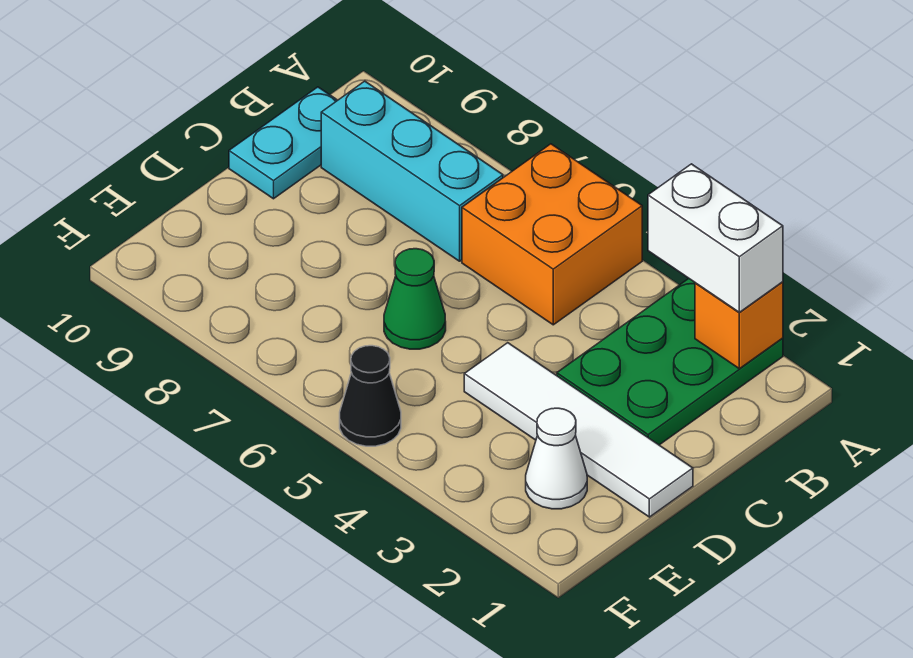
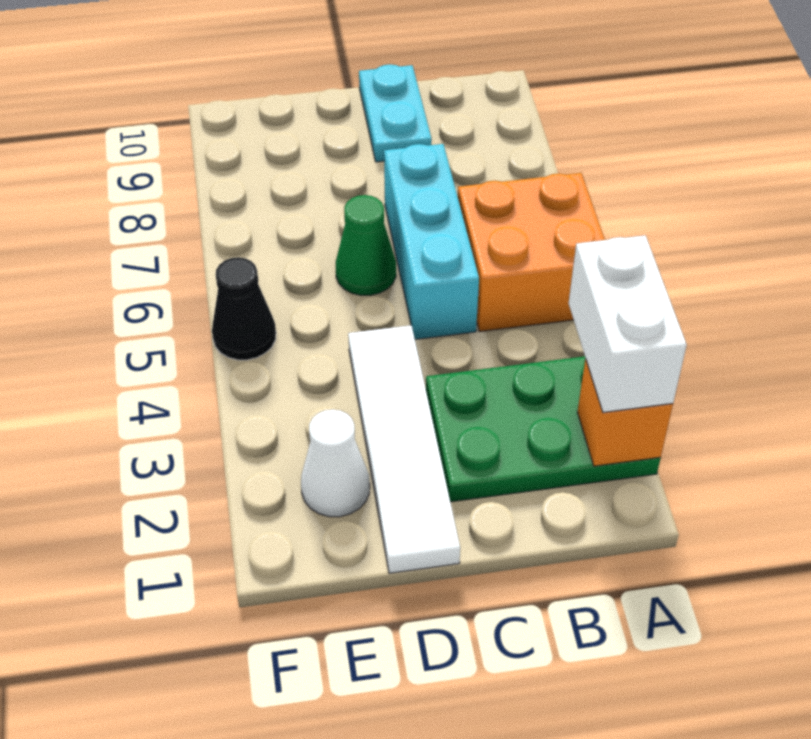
cyan brick B7:B9 level 1 -> cyan brick C5:C7 level 1
cyan plate B10:C10 level 1 -> cyan plate C9:C10 level 1

